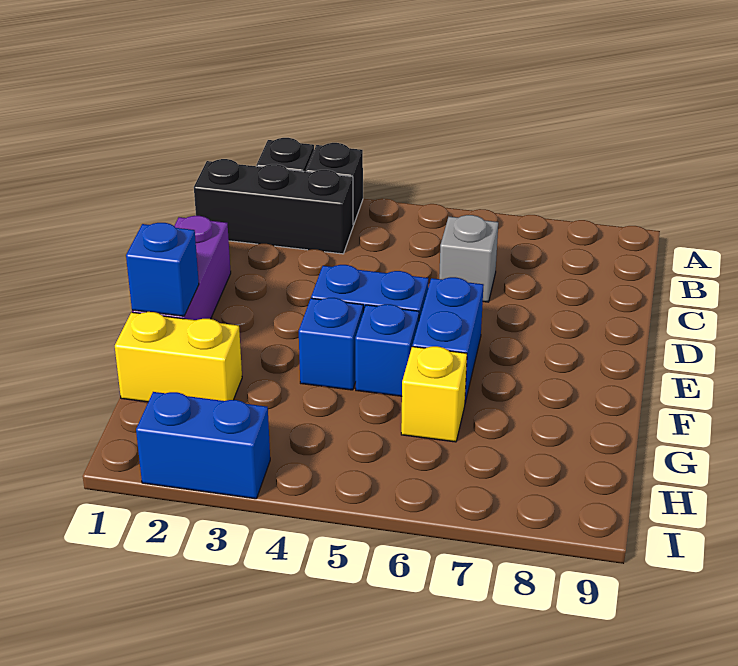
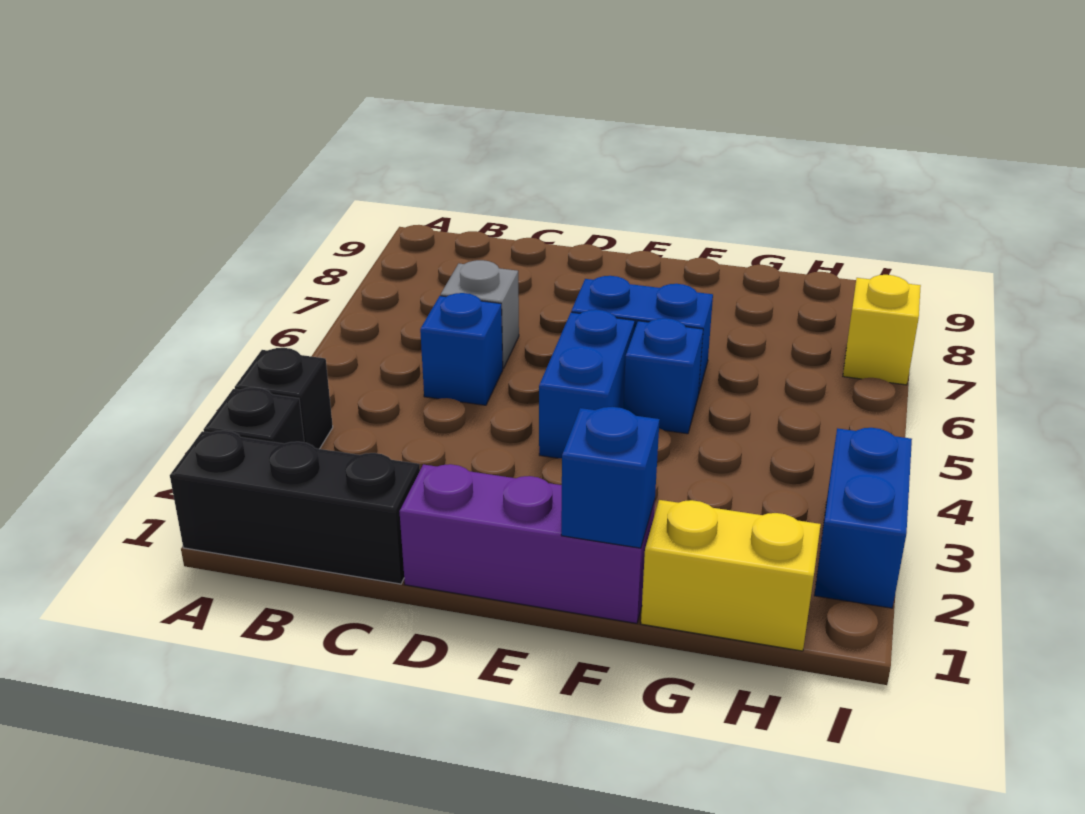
black brick B1:B3 level 1 -> black brick A1:C1 level 1
blue brick F4 level 1 -> blue brick C5 level 1
yellow brick G1:G2 level 1 -> yellow brick G1:H1 level 1
yellow brick G6 level 1 -> yellow brick I7 level 1

